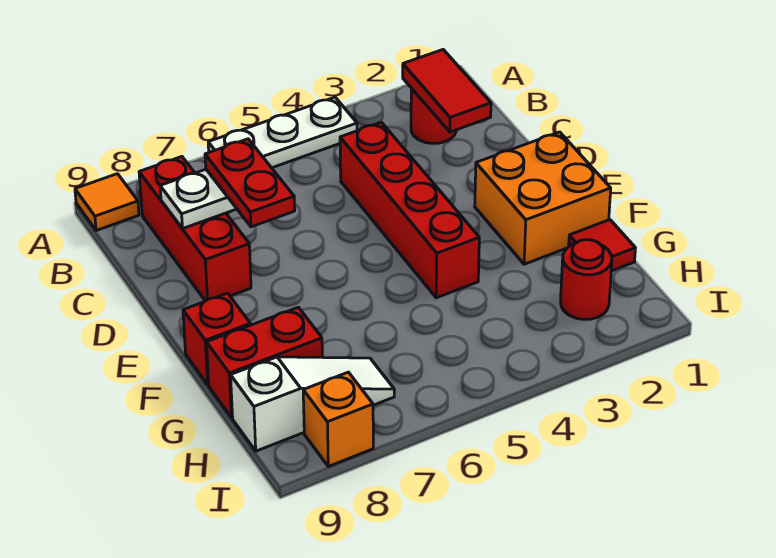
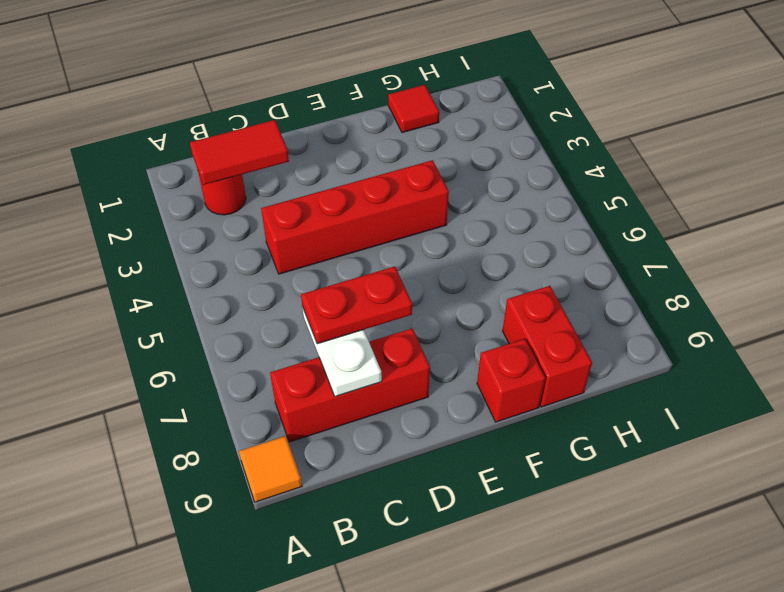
white plate A4:A6 level 1 -> none
orange brick E1:F2 level 1 -> none
red round brick H2 level 1 -> none
white slope H7:H9 level 1 top 9 -> none
orange brick I8 level 1 -> none

